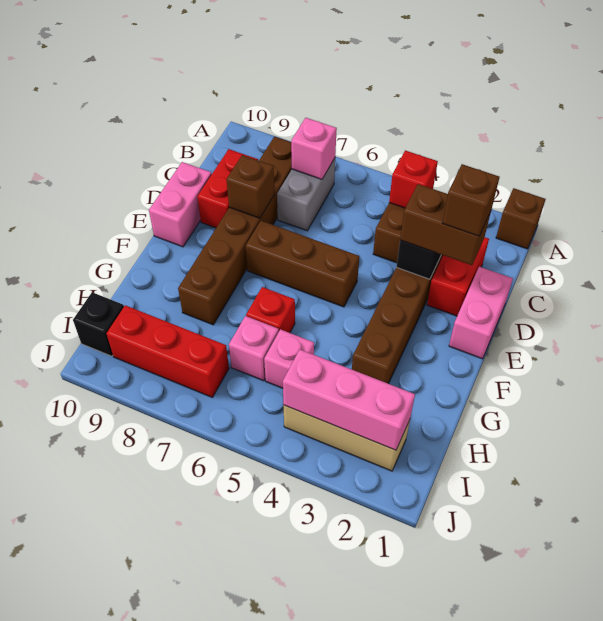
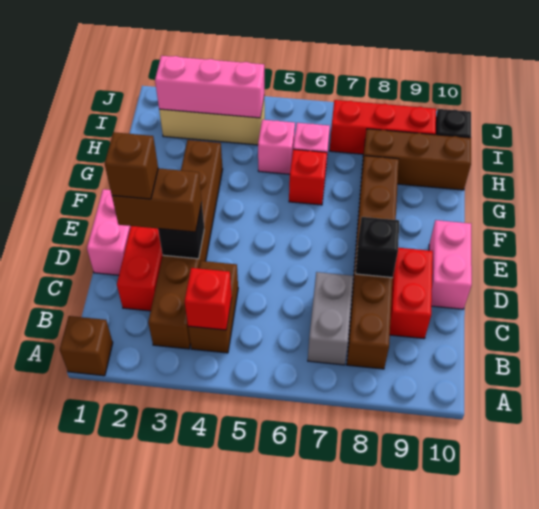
pink brick B7 level 2 -> none
brown brick D8 level 2 -> black brick D8 level 2
brown brick E5:E7 level 1 -> brown brick H8:H10 level 1

